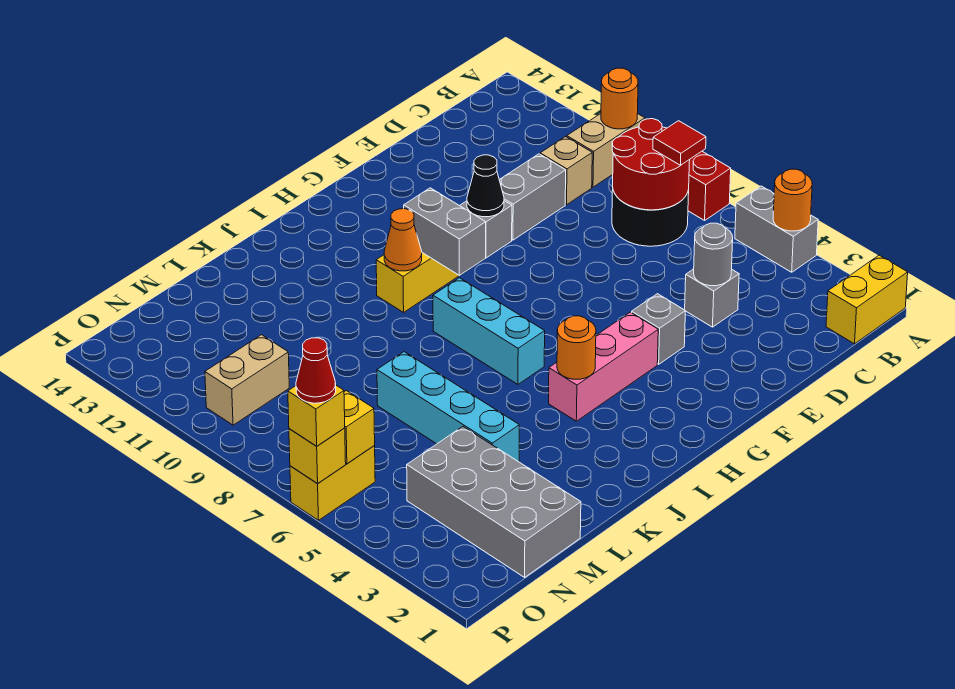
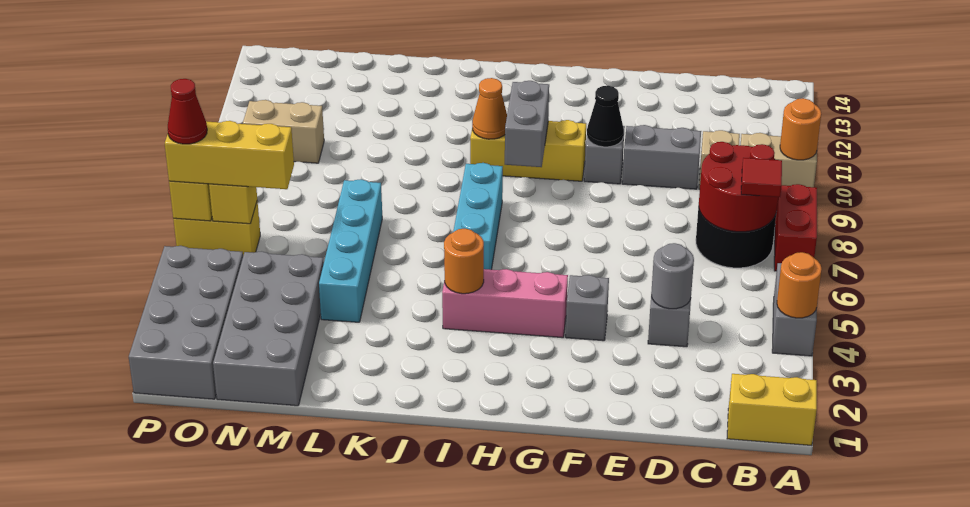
none -> grey brick O1:P4 level 1
yellow brick P6 level 3 -> yellow brick N6:P6 level 3

